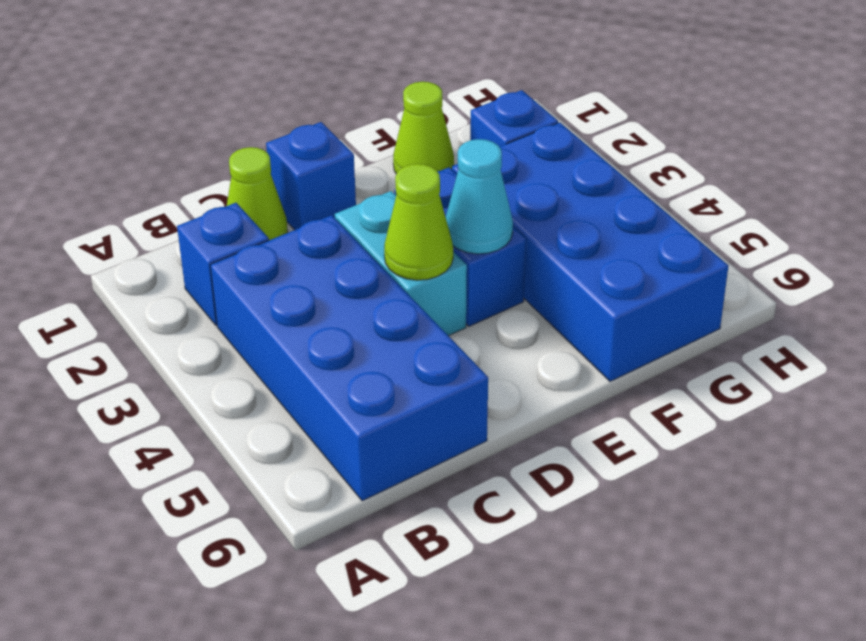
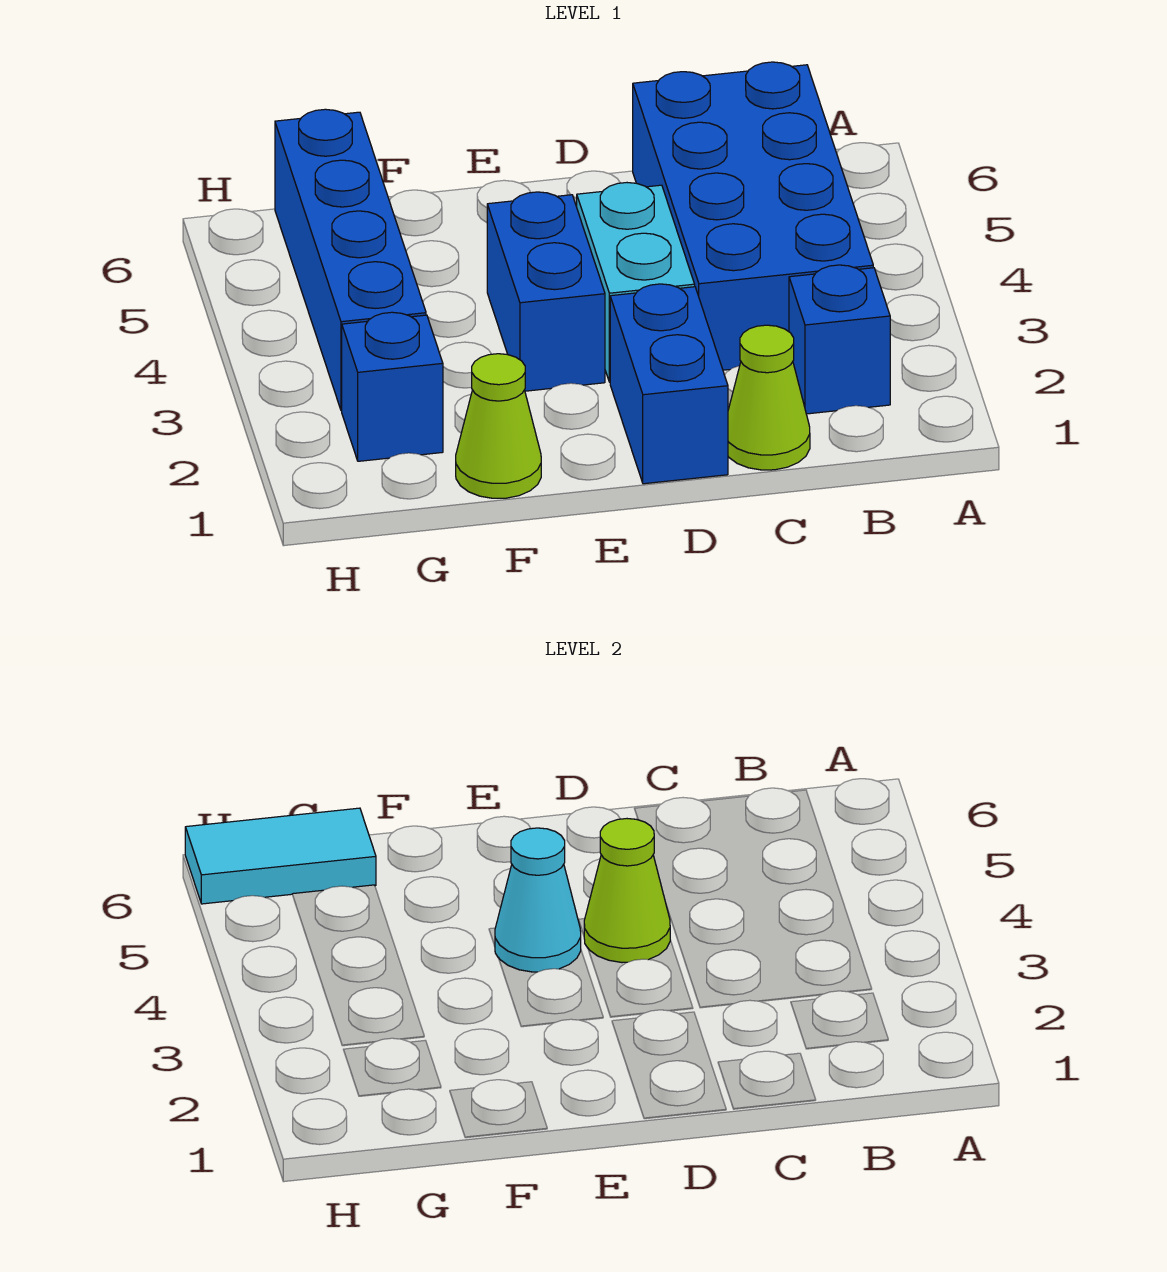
blue brick D1 level 1 -> blue brick D1:D2 level 1
blue brick F3:G6 level 1 -> blue brick G3:G6 level 1
none -> cyan tile G6:H6 level 2

